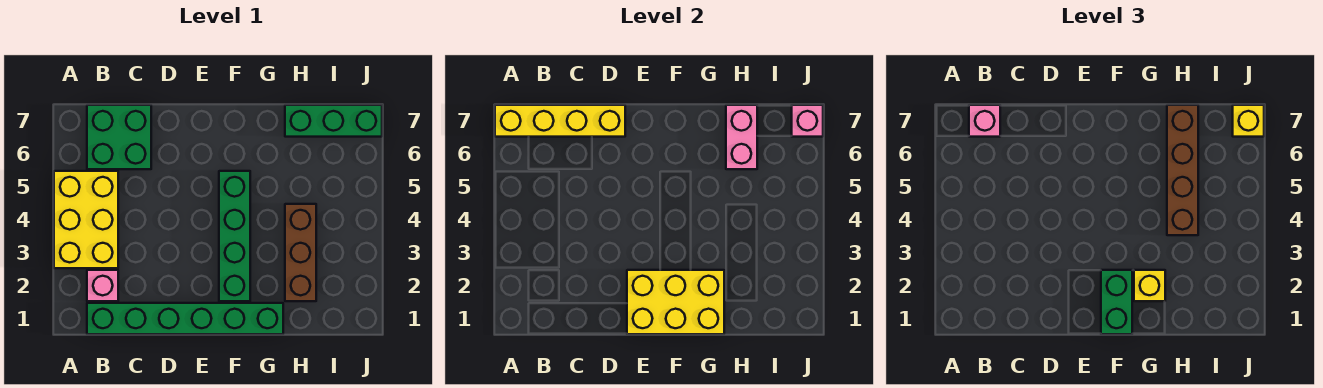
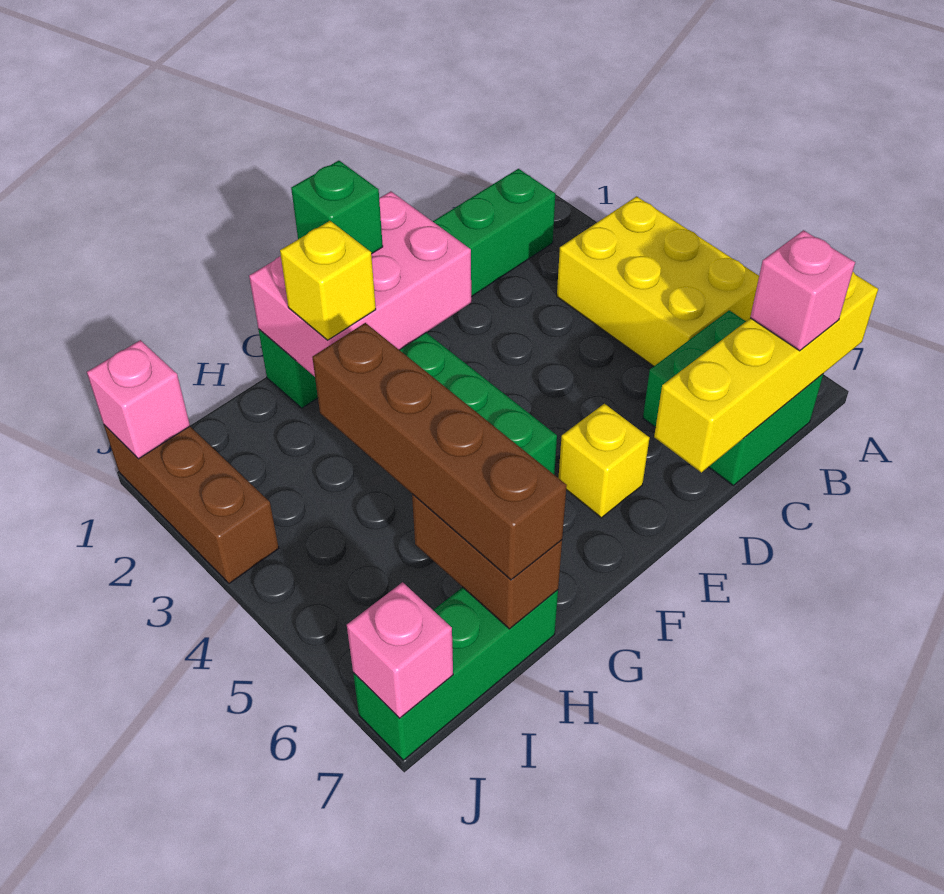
pink brick B2 level 1 -> pink brick J1 level 2
yellow brick E1:G2 level 2 -> pink brick E1:G2 level 2
green brick F1:F2 level 3 -> green brick F1 level 3
brown brick H2:H4 level 1 -> brown brick J1:J3 level 1
pink brick H6:H7 level 2 -> brown brick H6:H7 level 2
yellow brick J7 level 3 -> yellow brick E6 level 1

